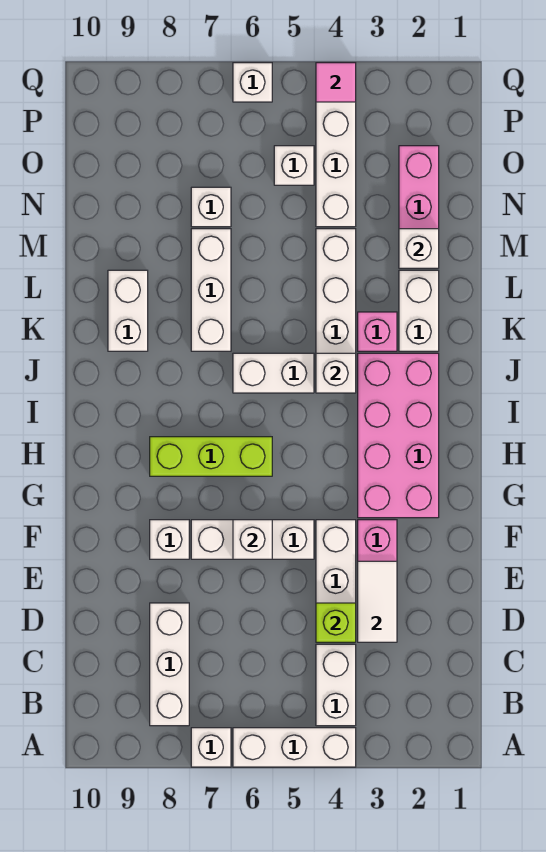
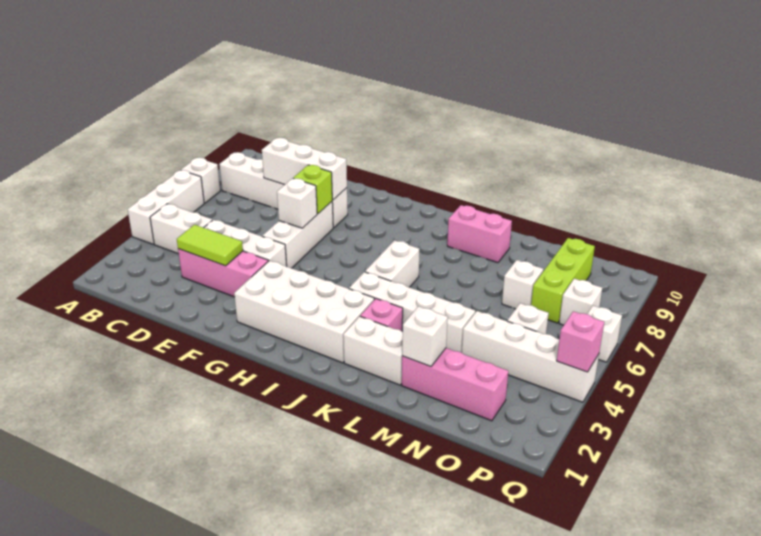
white tile D3:E3 level 2 -> lime tile D3:E3 level 2
lime brick D4 level 2 -> lime brick F7 level 2
pink brick G2:J3 level 1 -> white brick G2:J3 level 1
lime brick H6:H8 level 1 -> lime brick O7:O9 level 1
white brick J4 level 2 -> white brick P7 level 1
white brick K7:M7 level 1 -> white brick D8:F8 level 2
white brick K9:L9 level 1 -> pink brick K9:L9 level 1
pink tile Q4 level 2 -> pink brick Q4 level 2

